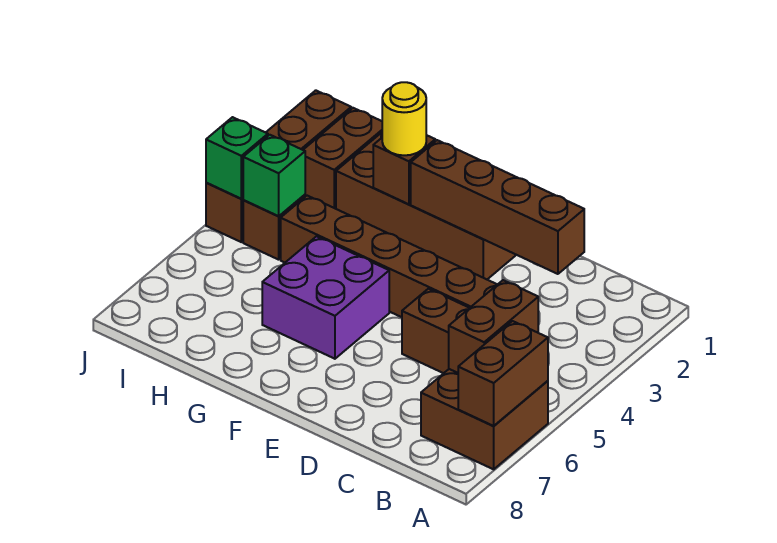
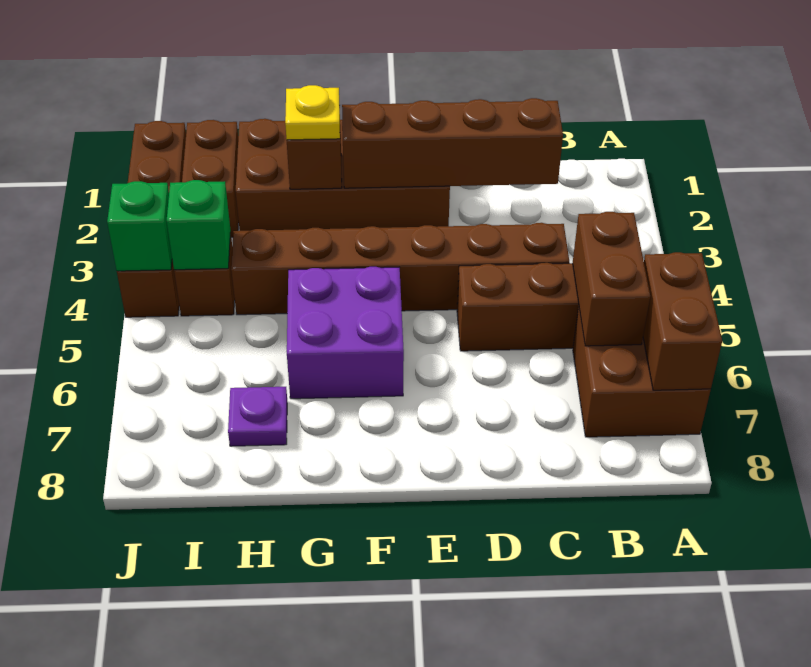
yellow round brick G2 level 3 -> yellow plate G2 level 3
none -> purple plate H7 level 1

